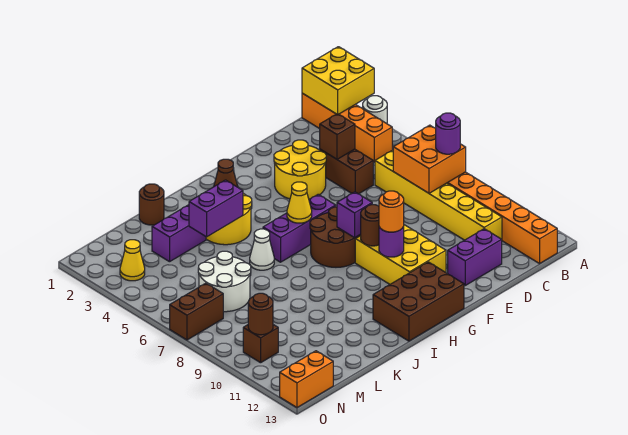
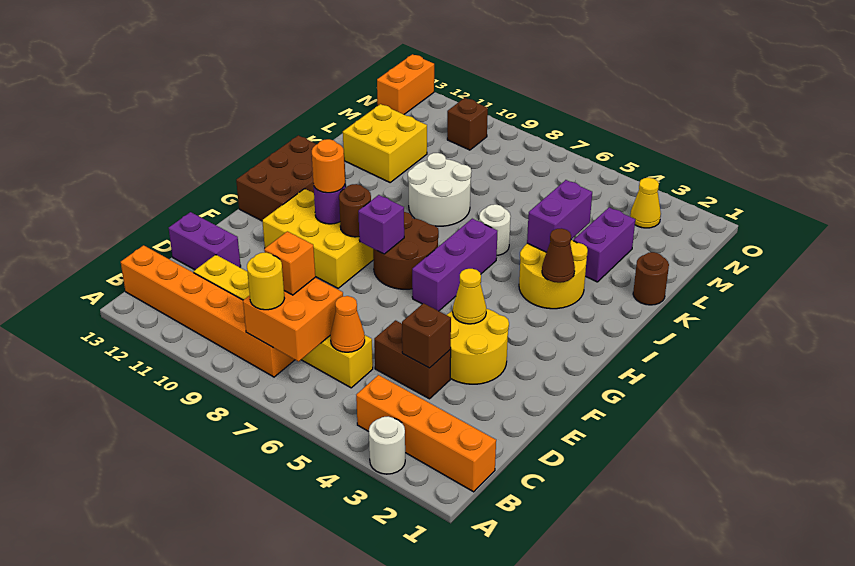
yellow brick A1:B2 level 2 -> yellow brick K11:L12 level 1
purple round brick B8 level 3 -> yellow round brick B8 level 3
none -> orange cone C6 level 2
none -> orange brick C8 level 3
purple brick D12:E12 level 1 -> purple brick D12:D13 level 1
yellow cone H6 level 2 -> yellow cone F4 level 2
white cone J6 level 1 -> white round brick J6 level 1
white round brick L6:M7 level 1 -> white round brick J8:K9 level 1
brown brick N7:O7 level 1 -> none
brown round brick N10 level 2 -> none

